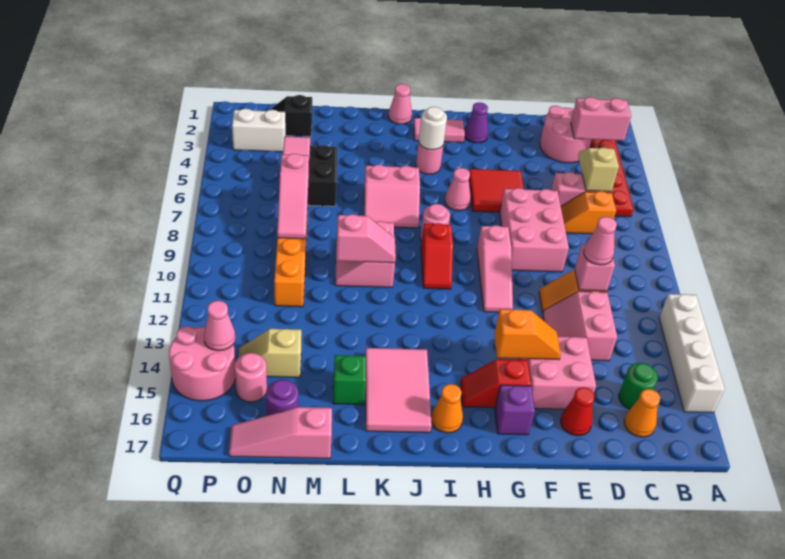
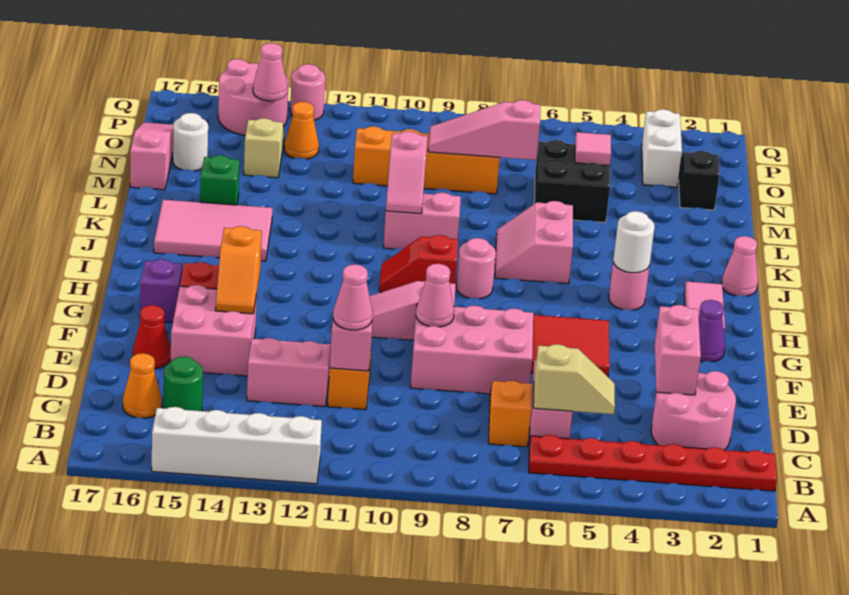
pink brick B3:C3 level 2 -> pink brick D3:E3 level 2
pink cone H6 level 1 -> pink cone F9 level 2
orange cone I16 level 1 -> orange cone O13 level 1
purple round brick N16 level 1 -> white round brick N16 level 1
pink round brick O15 level 1 -> pink round brick Q13 level 1

